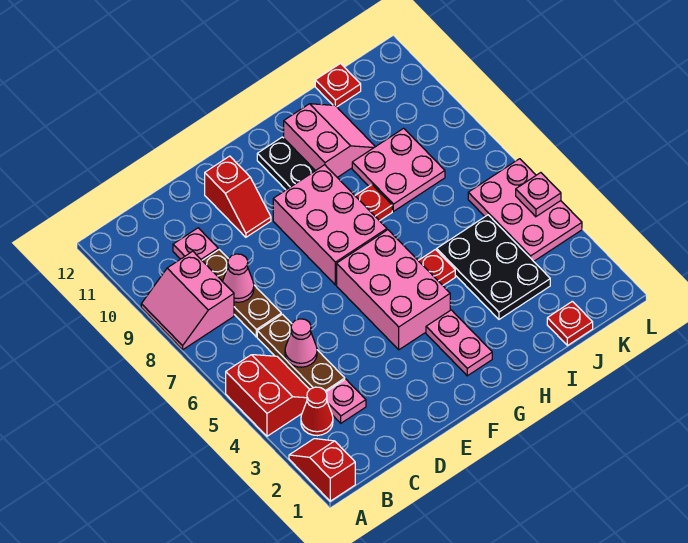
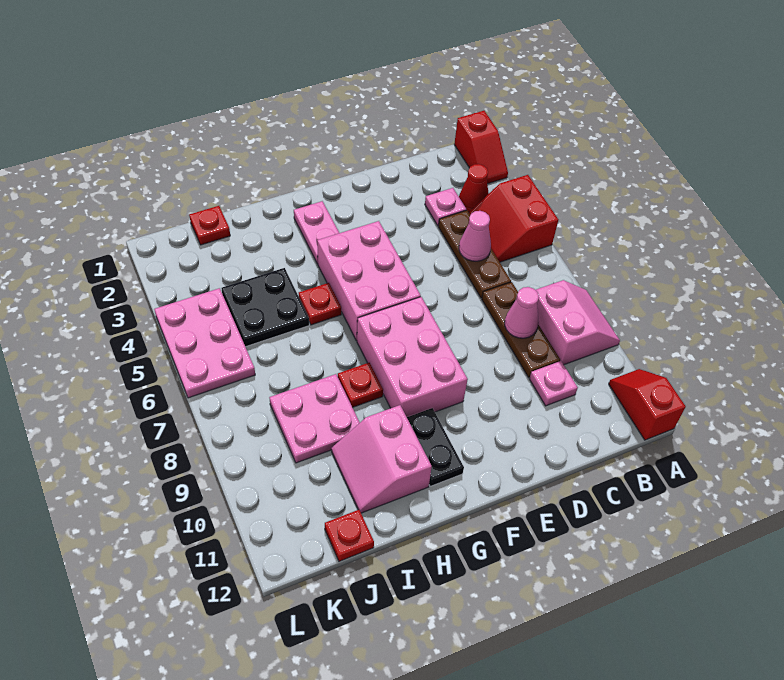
red slope E10:E11 level 1 top 11 -> red slope A11:A12 level 1 top 12
black plate I3:J5 level 1 -> black plate I4:J5 level 1
pink plate L5 level 2 -> none

